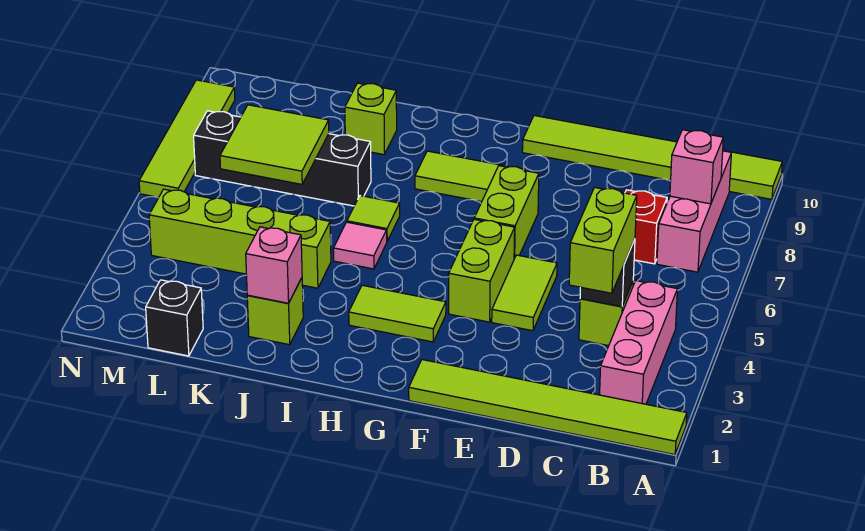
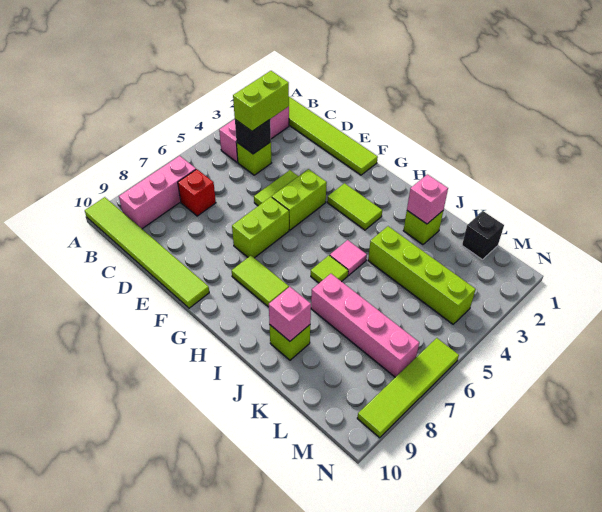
pink brick B8 level 2 -> pink brick J9 level 2
black brick J7:M7 level 1 -> pink brick J7:M7 level 1
lime tile K6:L7 level 2 -> none

